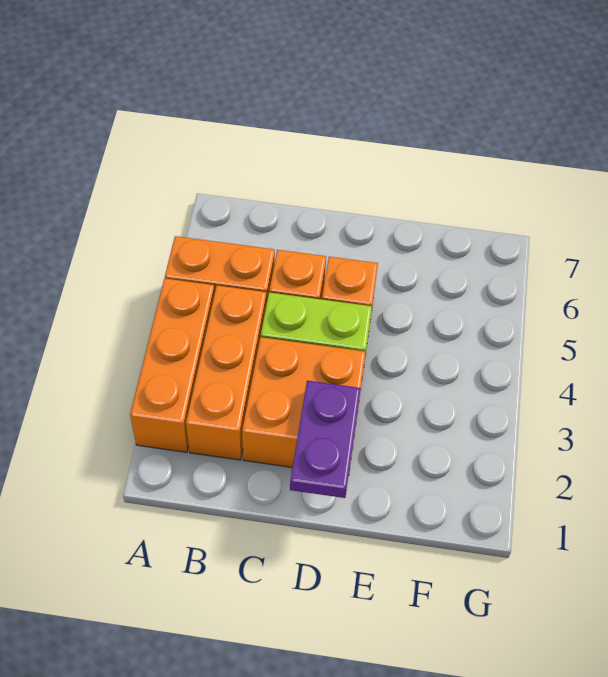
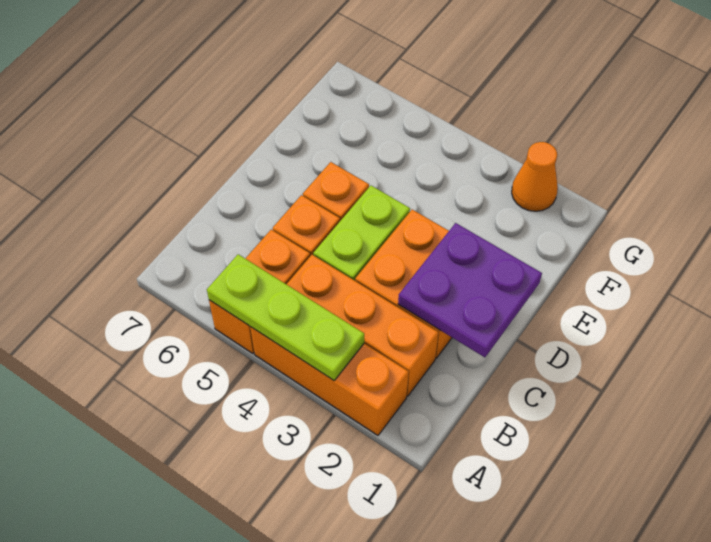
none -> lime plate A3:A5 level 2
purple plate D1:D2 level 2 -> purple plate C1:D2 level 2
none -> orange cone G2 level 1

